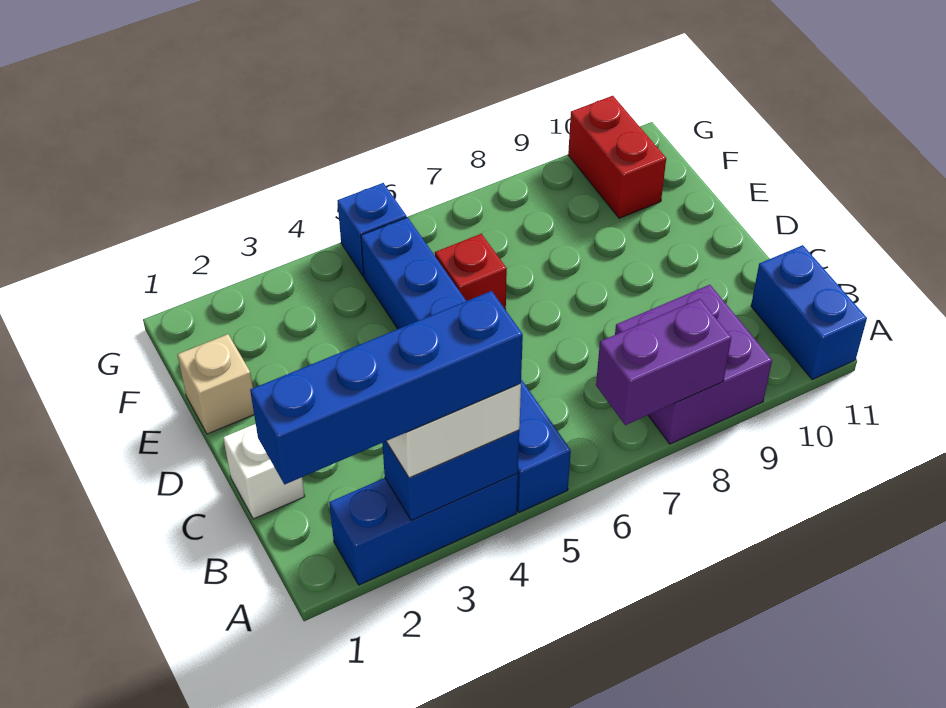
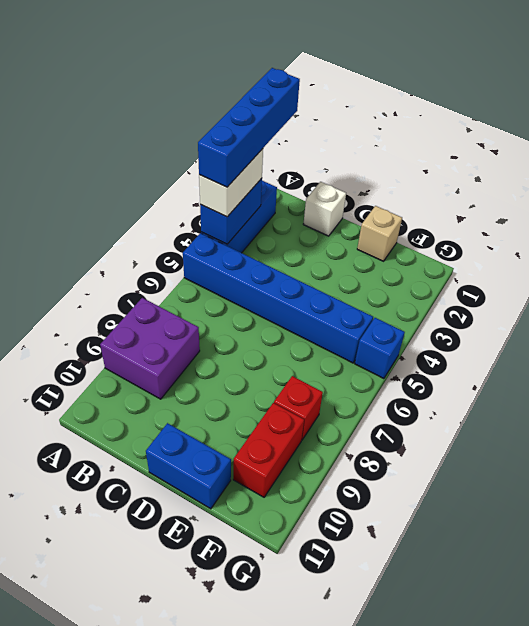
purple brick A7:A8 level 2 -> none
blue brick A11:B11 level 1 -> blue brick D11:E11 level 1
red brick E6 level 1 -> red brick F8 level 1
red brick F10:G10 level 1 -> red brick F9:F10 level 1

